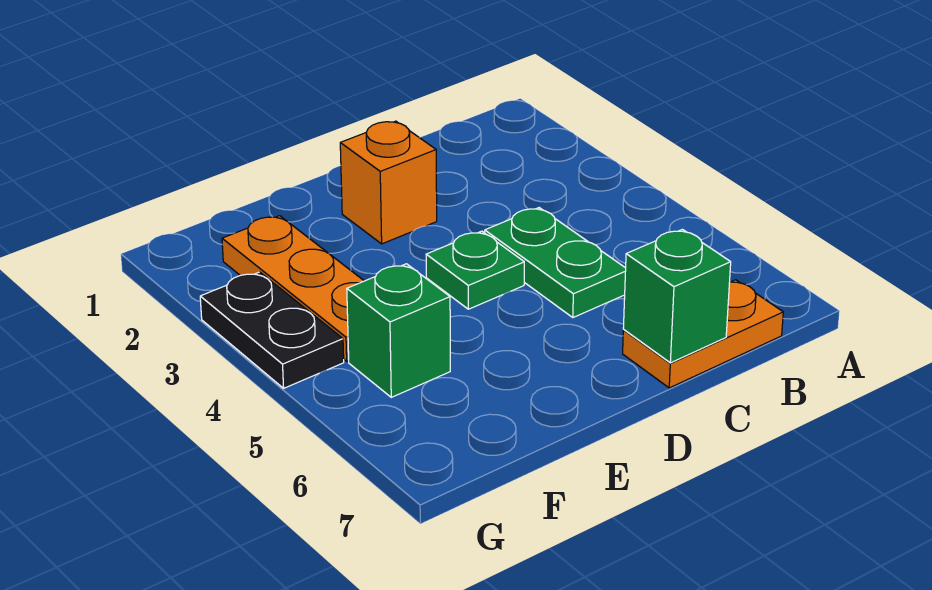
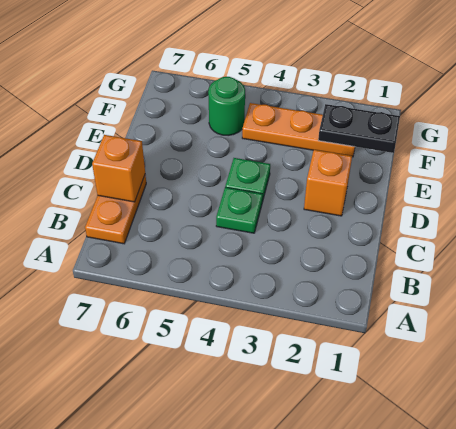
green plate C4:C5 level 1 -> green plate C4 level 1
green brick C7 level 2 -> orange brick C7 level 2
green brick F5 level 1 -> green round brick F5 level 1
black plate G3:G4 level 1 -> black plate F1:F2 level 2

